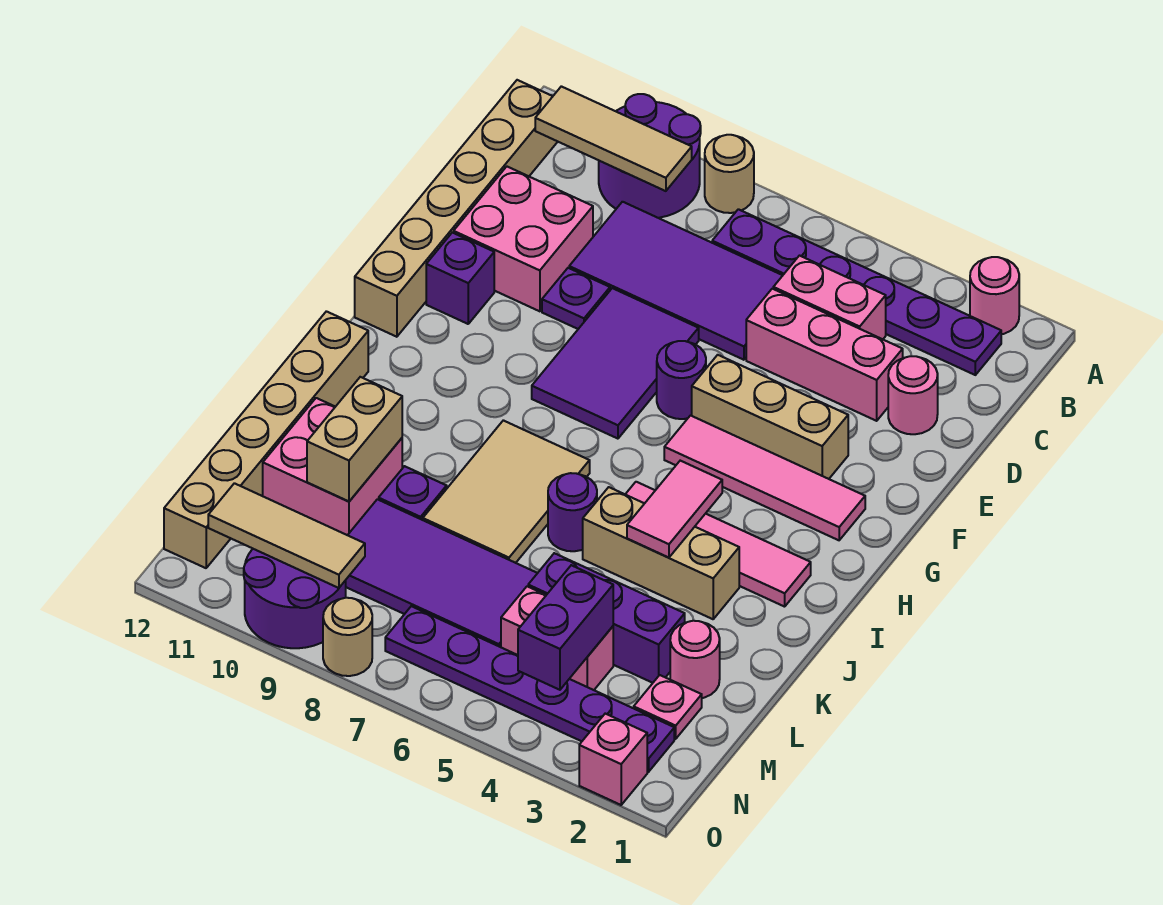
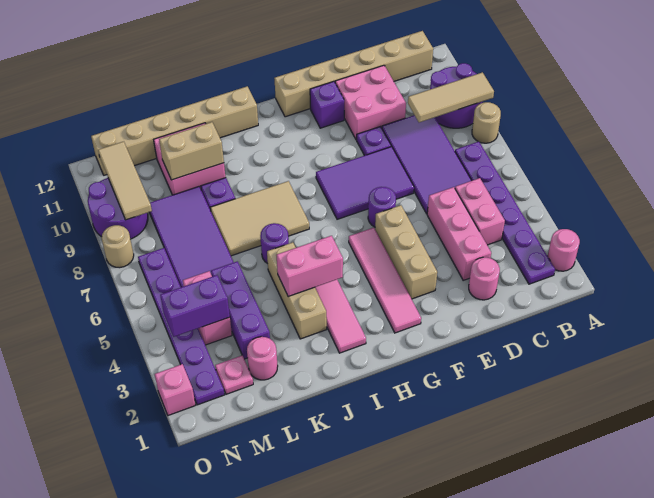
tan tile B9:B11 level 2 -> tan tile A9:C9 level 2
pink tile I4:J4 level 2 -> pink brick I4:J4 level 2

